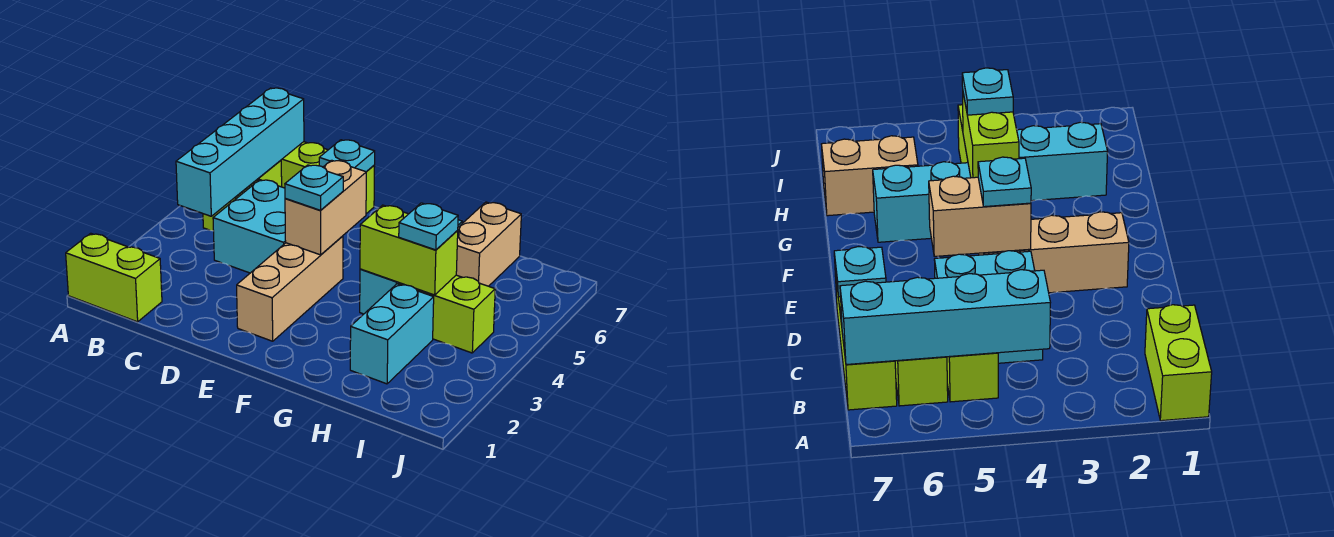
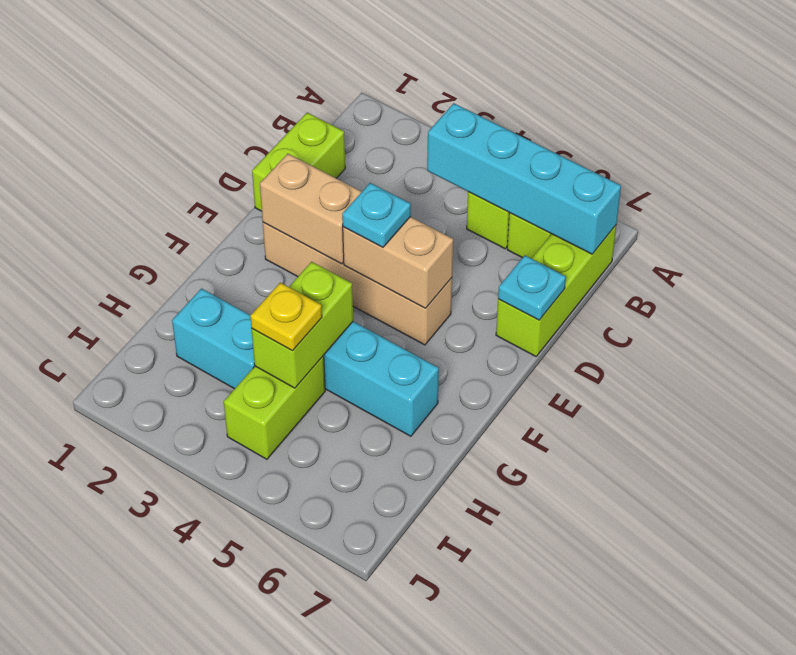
lime brick A1:B1 level 1 -> lime brick C1:D1 level 1
cyan brick C4:D5 level 1 -> none
tan brick E2:E4 level 1 -> tan brick E2:E5 level 1
cyan plate H4 level 3 -> yellow plate H4 level 3
tan brick H6:H7 level 1 -> tan brick E2:E3 level 2

